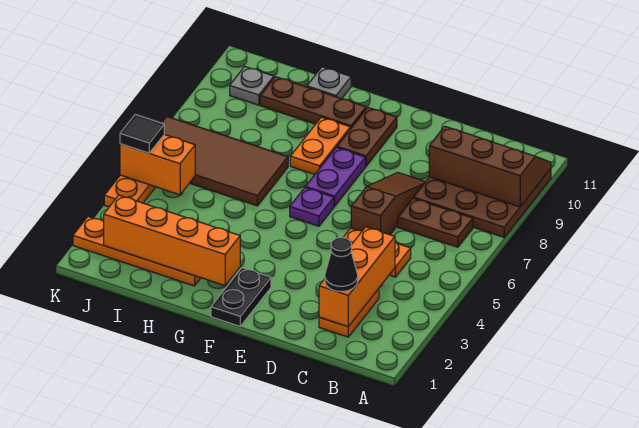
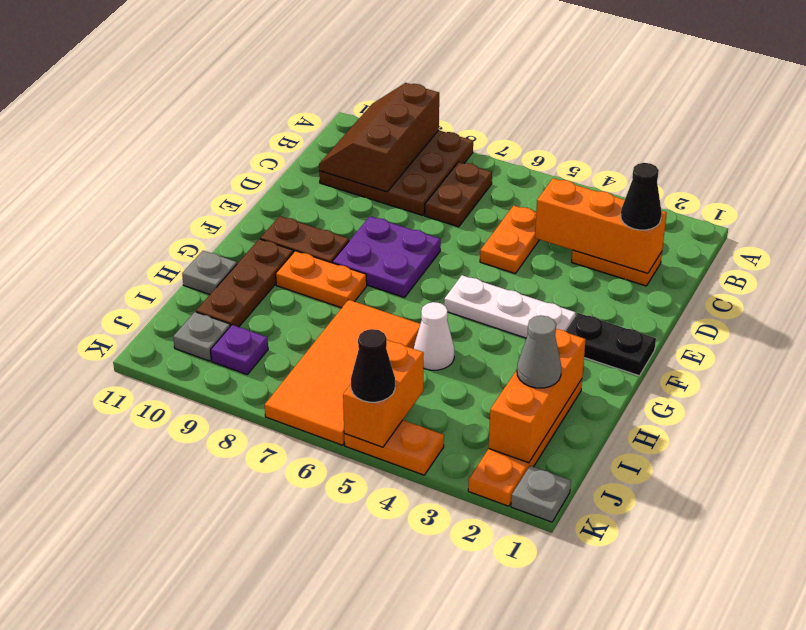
brown slope D6:D8 level 1 top 6 -> none
none -> white plate F3:F5 level 1
purple plate F6 level 1 -> purple plate J9 level 1
purple plate F7:F8 level 1 -> purple plate E7:F8 level 1
orange brick G2:J2 level 2 -> orange brick H2:J2 level 2
none -> white cone H5 level 1
brown tile H6:K7 level 1 -> orange tile H6:K7 level 1
none -> grey cone I2 level 3
none -> grey plate K1 level 1
black tile K5 level 3 -> black cone K5 level 3

